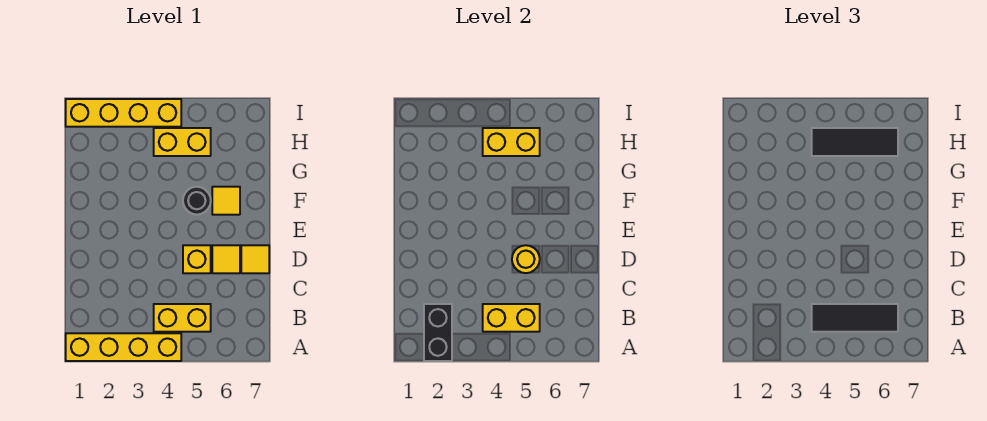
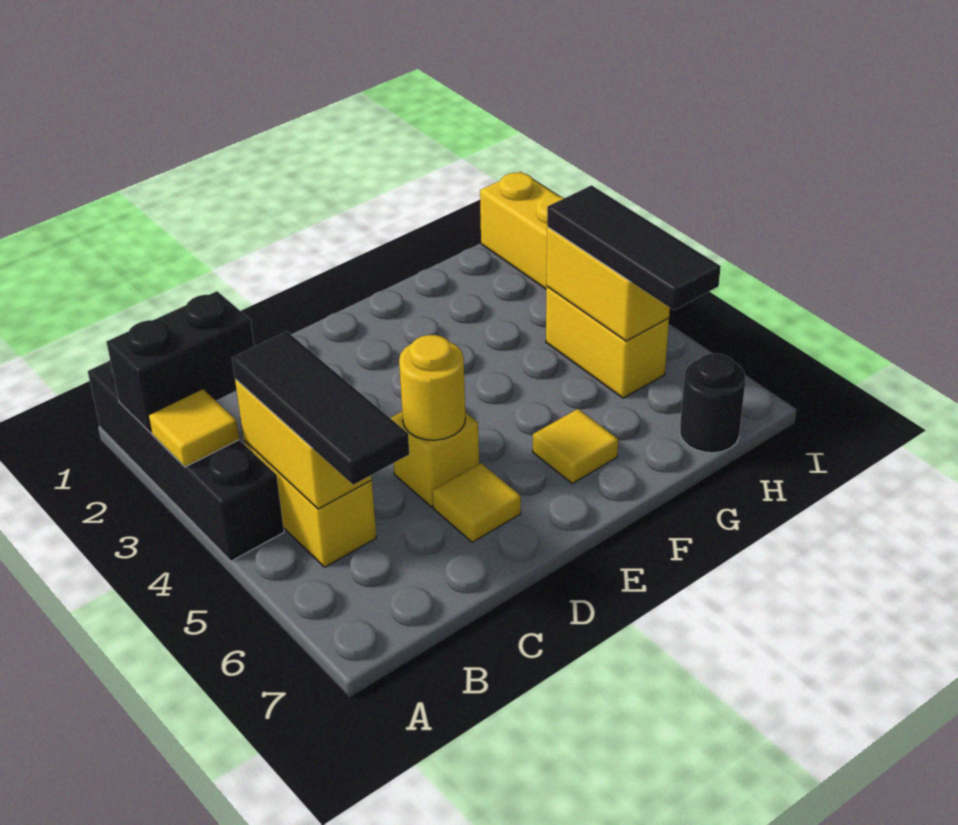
yellow brick A1:A4 level 1 -> black brick A1:A4 level 1
yellow tile D7 level 1 -> yellow tile A3 level 2
black round brick F5 level 1 -> black round brick H7 level 1

